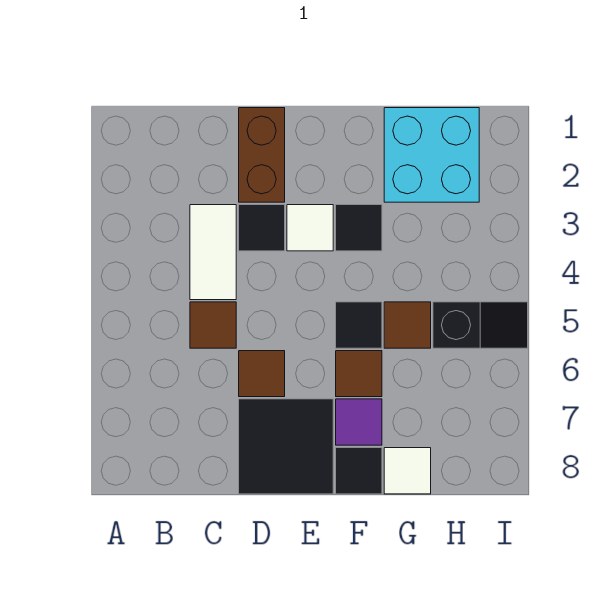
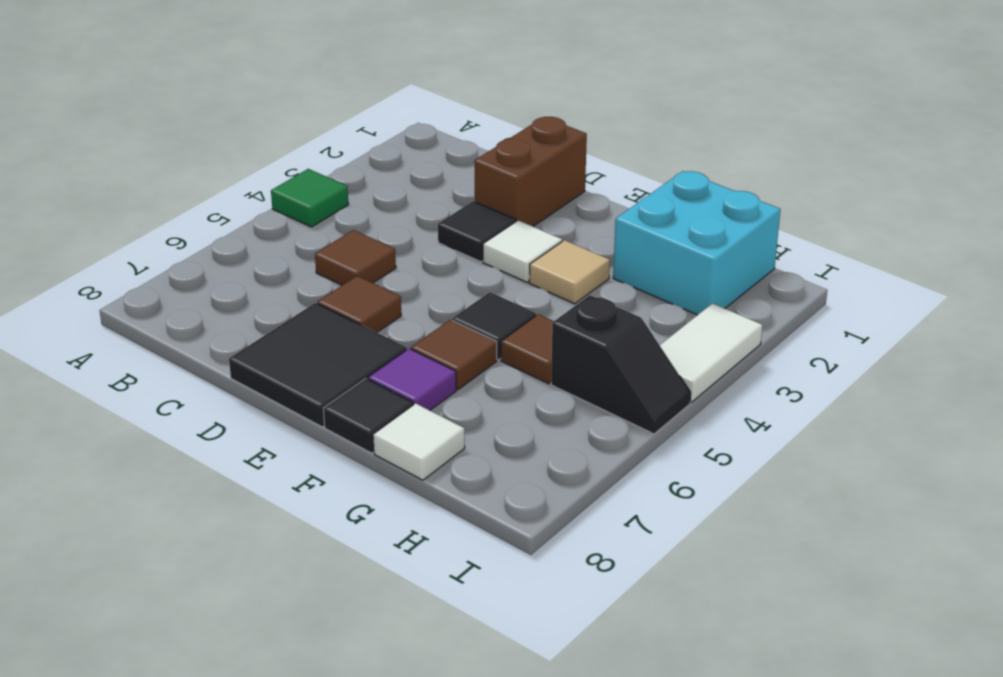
none -> green tile A4 level 1
white tile C3:C4 level 1 -> white tile I3:I4 level 1
black tile F3 level 1 -> tan tile F3 level 1

